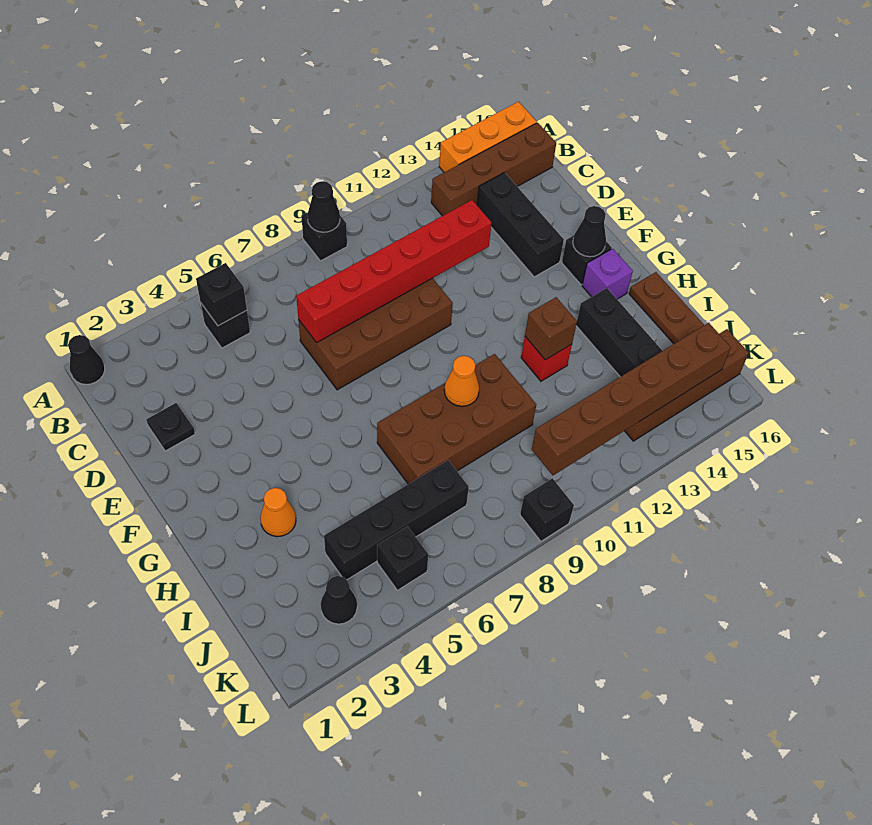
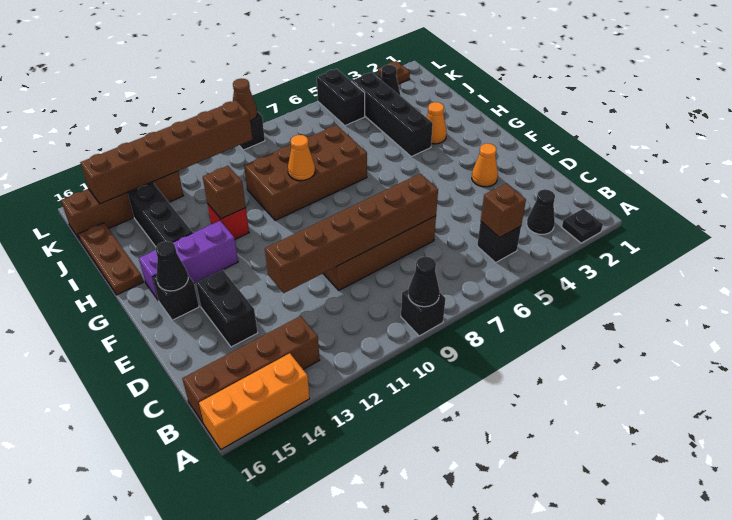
black cone A1 level 1 -> black cone B3 level 1
black brick B5 level 2 -> brown brick B5 level 2
black brick C14:E14 level 1 -> black brick D14:E14 level 1
black plate D2 level 1 -> black plate A2 level 1
red brick D7:D12 level 2 -> brown brick D7:D12 level 2
none -> orange cone E3 level 1
purple brick G15 level 1 -> purple brick G13:G15 level 1
black brick J4:J7 level 1 -> black brick H4:K4 level 1
black brick K5 level 1 -> black brick K5:L5 level 1
none -> brown plate L2 level 1
none -> brown cone L9 level 2

